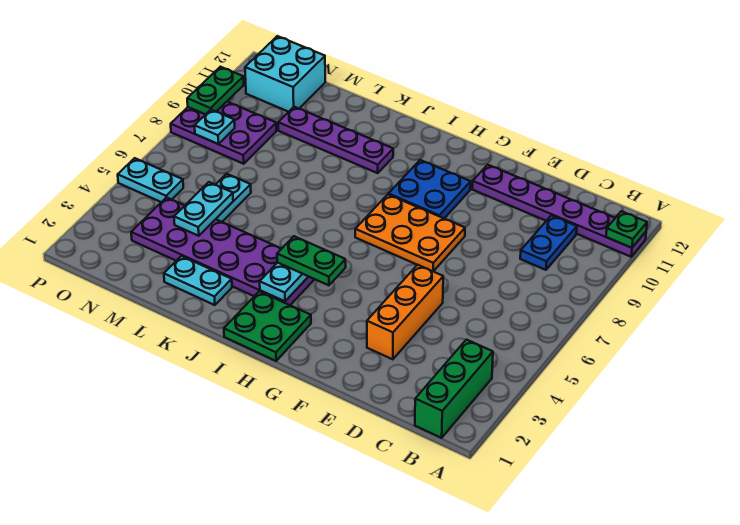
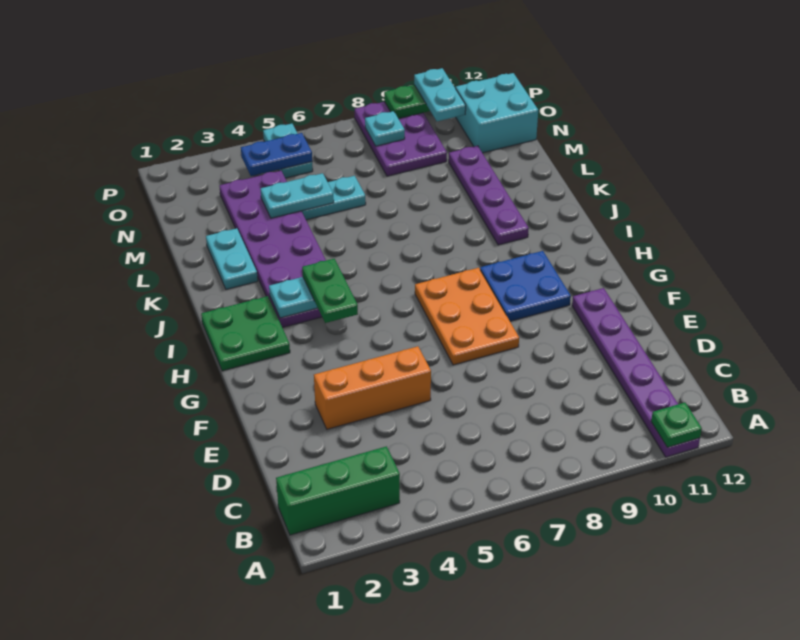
blue plate C9:C10 level 1 -> blue plate O4:O5 level 2
none -> cyan plate O10:P10 level 3

